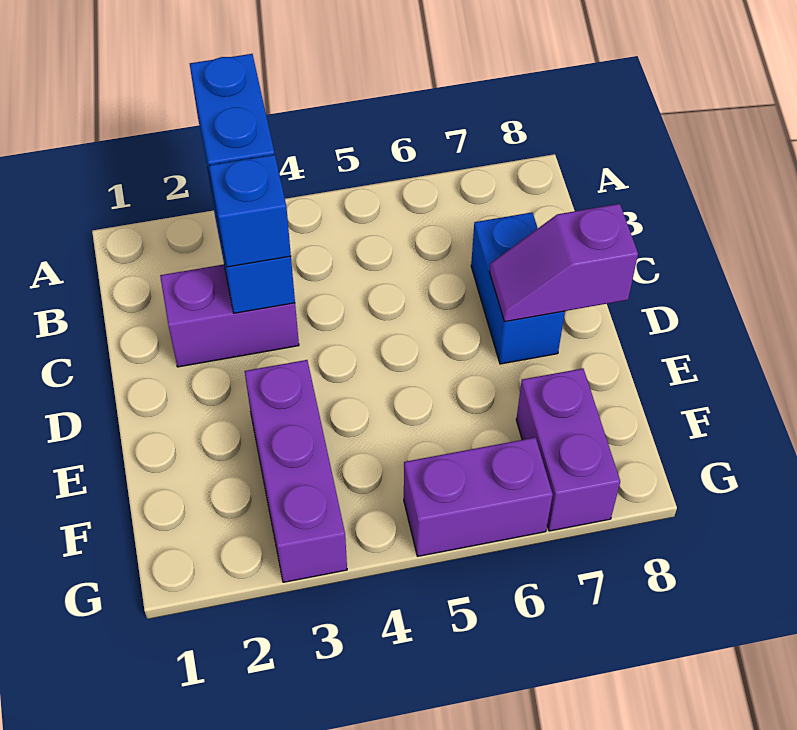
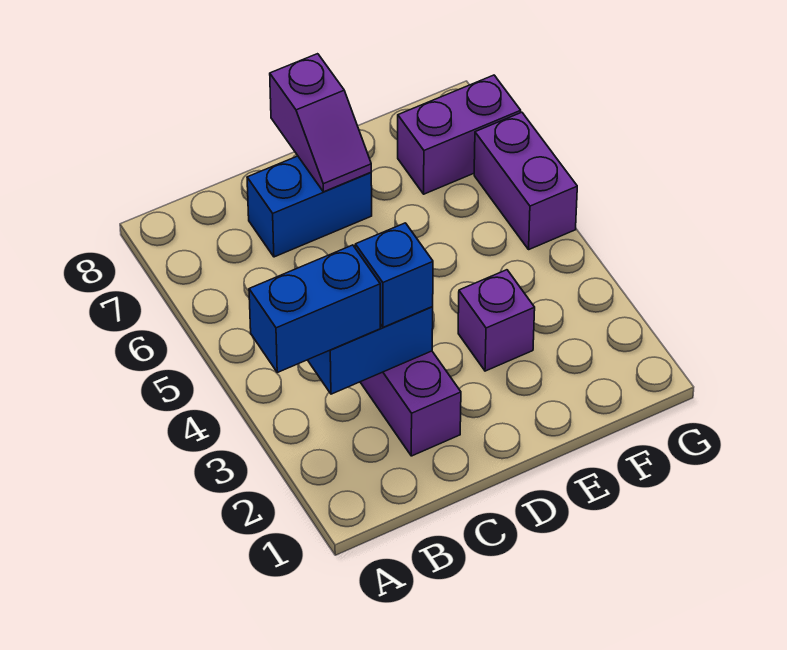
purple brick E3:G3 level 1 -> purple brick E3 level 1

